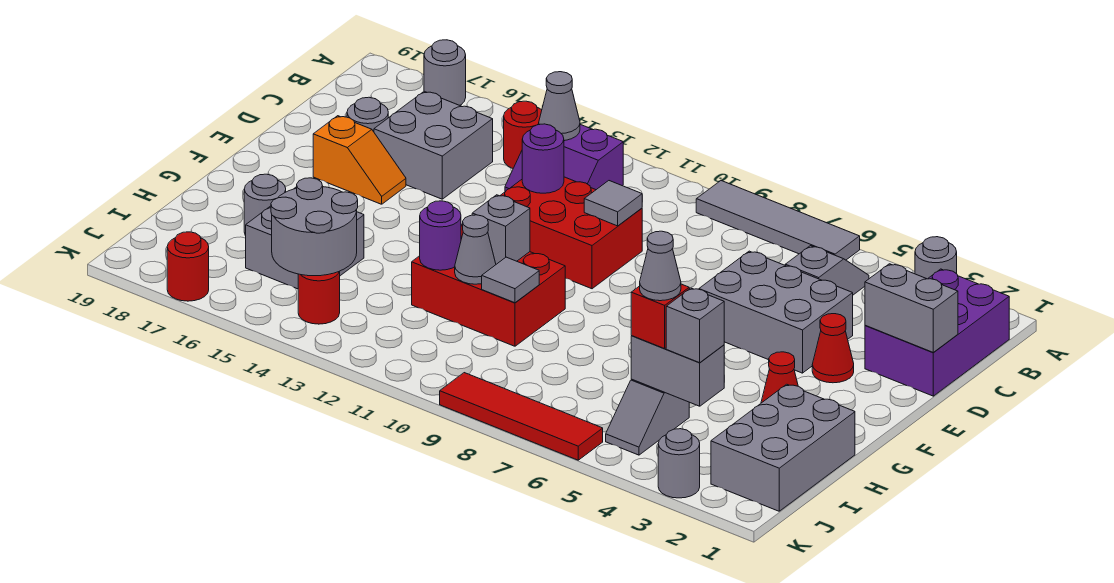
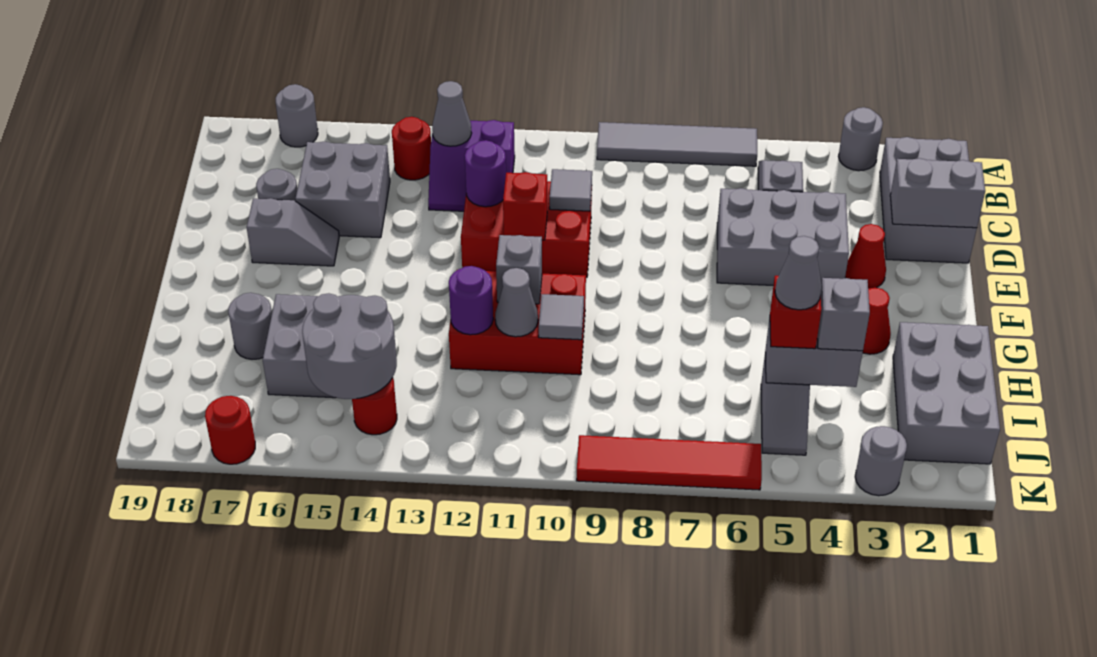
purple brick B1:D2 level 1 -> grey brick B1:D2 level 1
none -> red brick E11 level 2
orange slope E16:E17 level 1 top 17 -> grey slope E16:E17 level 1 top 17

